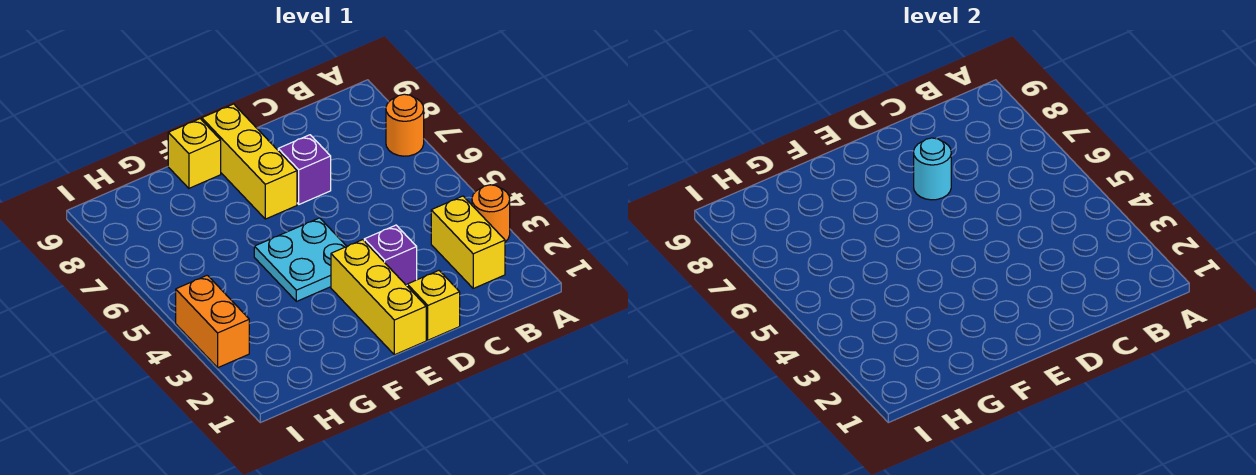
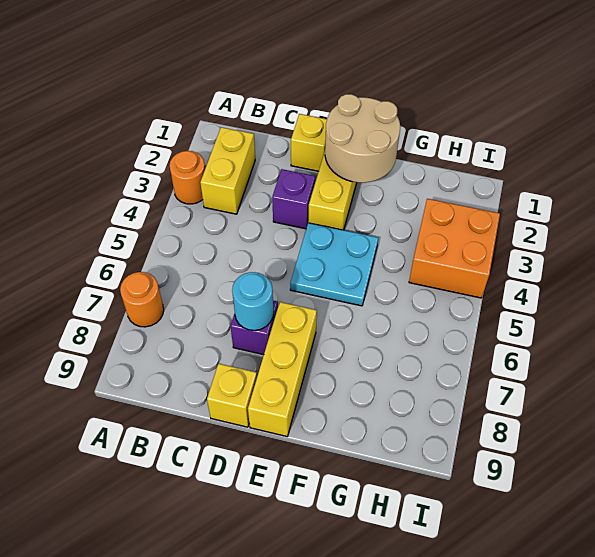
none -> tan round brick E1:F2 level 2
yellow brick F9 level 1 -> yellow brick D9 level 1
orange brick I3:I4 level 1 -> orange brick H3:I4 level 1

